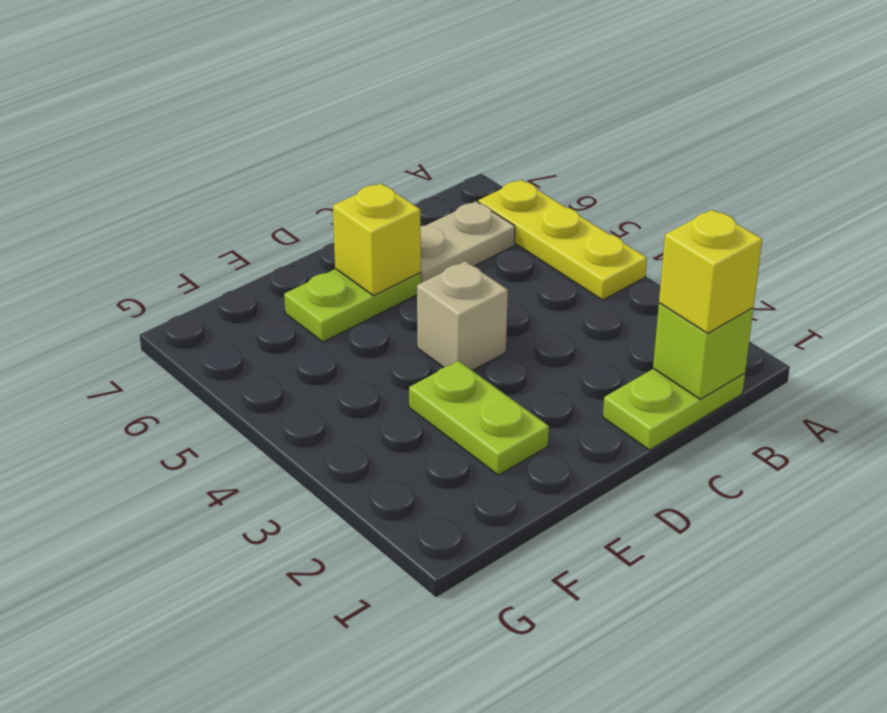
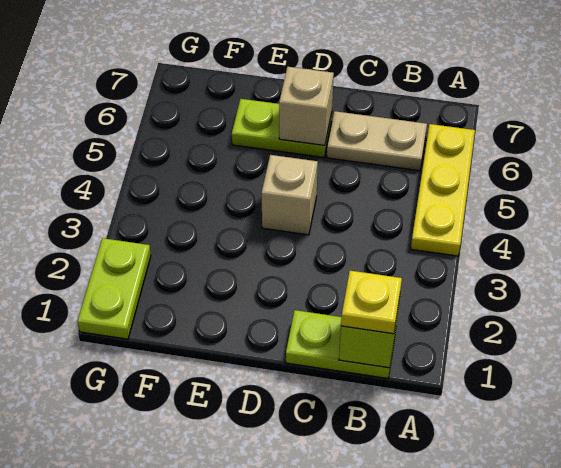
yellow brick B1 level 3 -> yellow plate B1 level 3
yellow brick D6 level 2 -> tan brick D6 level 2
lime plate E2:E3 level 1 -> lime plate G1:G2 level 1

